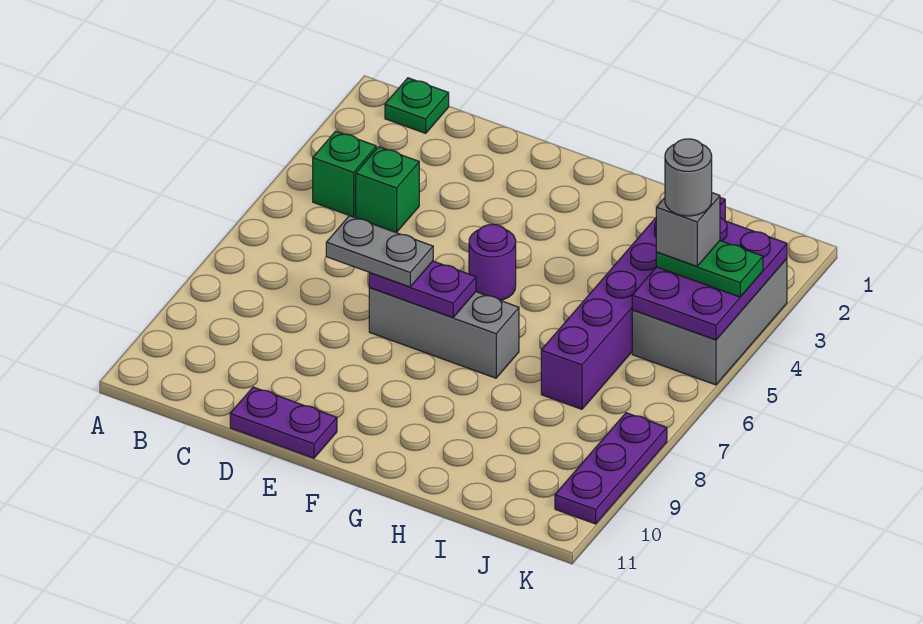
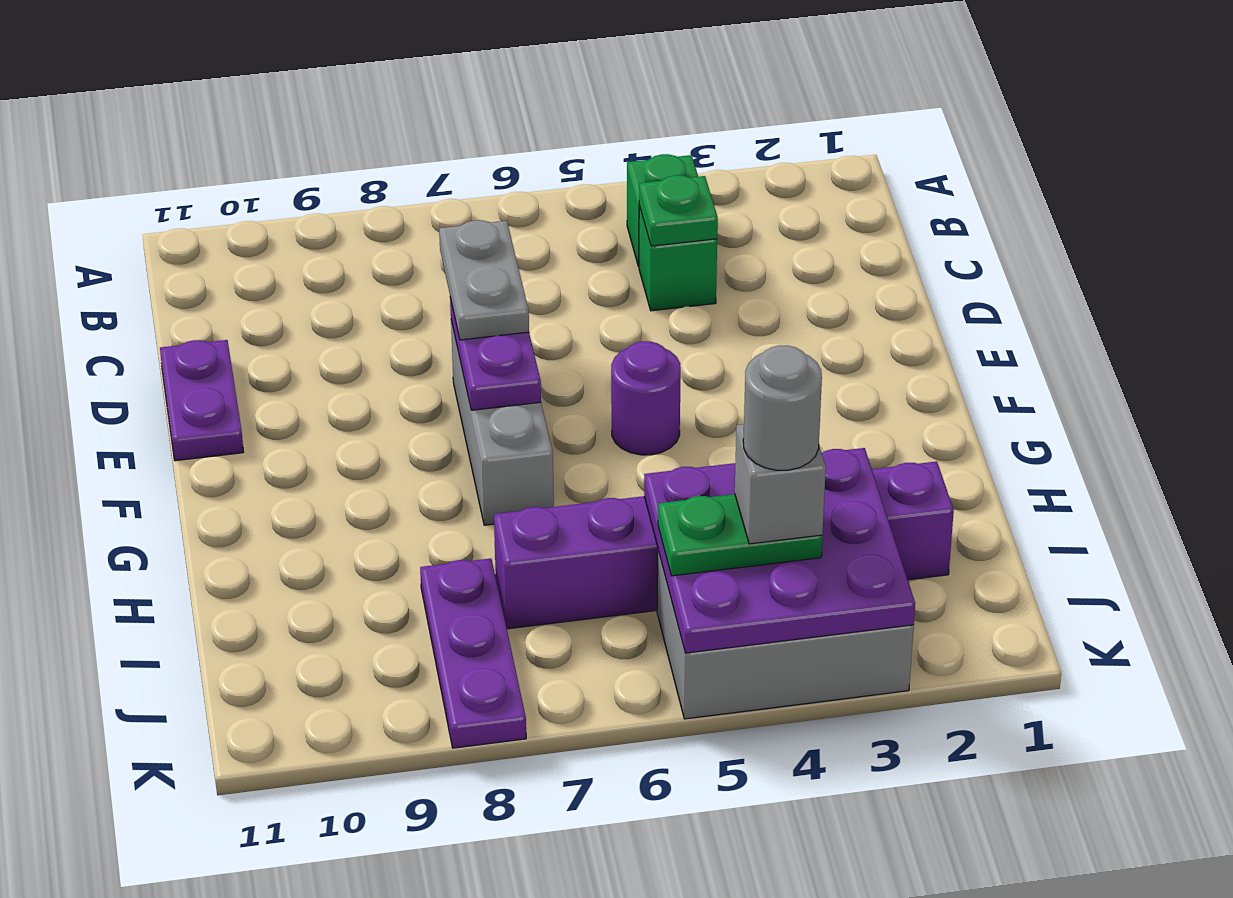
green plate B1 level 1 -> green plate C4 level 2
purple plate J3:K5 level 2 -> purple plate I3:K5 level 2
green plate J4:K4 level 3 -> green plate J4:J5 level 3
purple plate K8:K10 level 1 -> purple plate I8:K8 level 1

